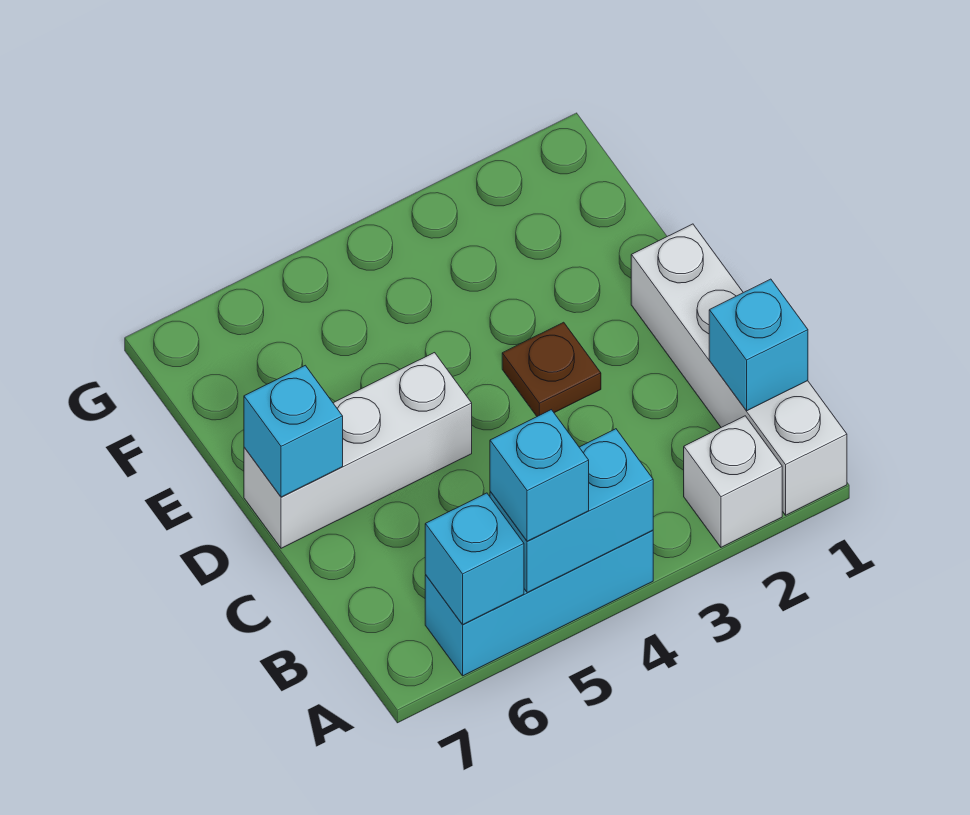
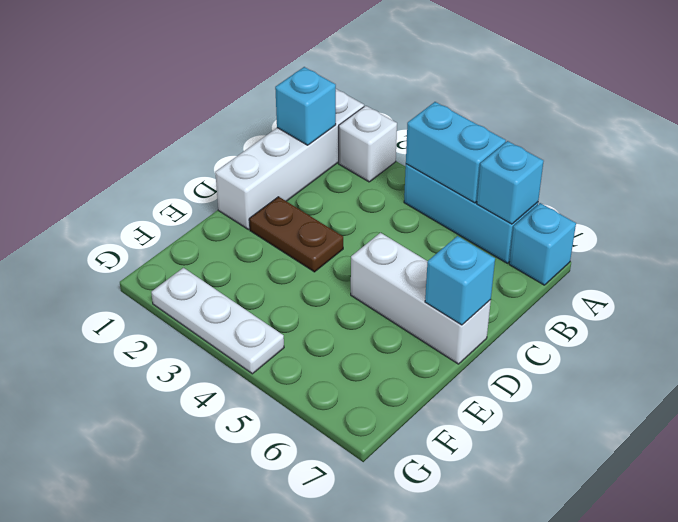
cyan brick A5 level 3 -> cyan brick A7 level 1
brown plate D3 level 1 -> brown plate D2:D3 level 1
none -> white plate G2:G4 level 1

